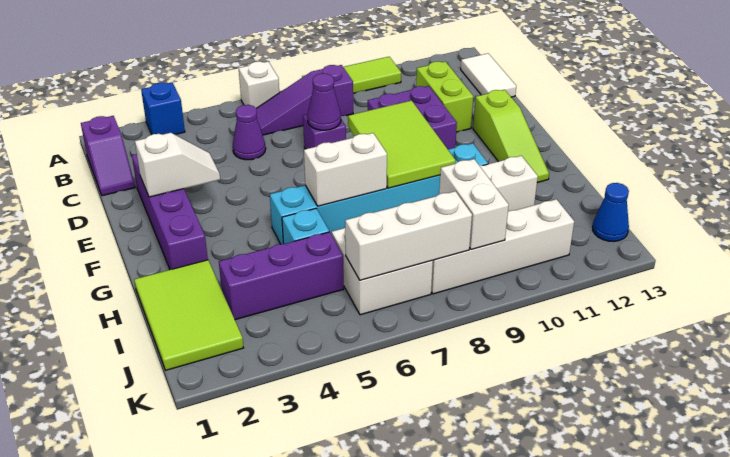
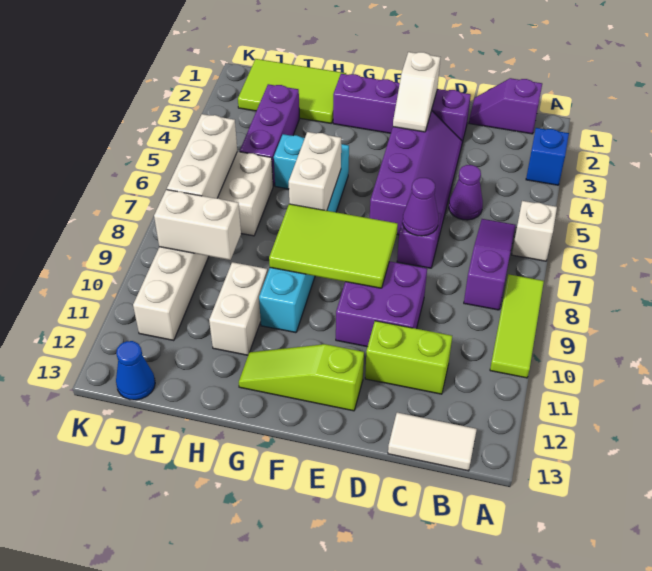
none -> purple slope D3:E6 level 1 top E

